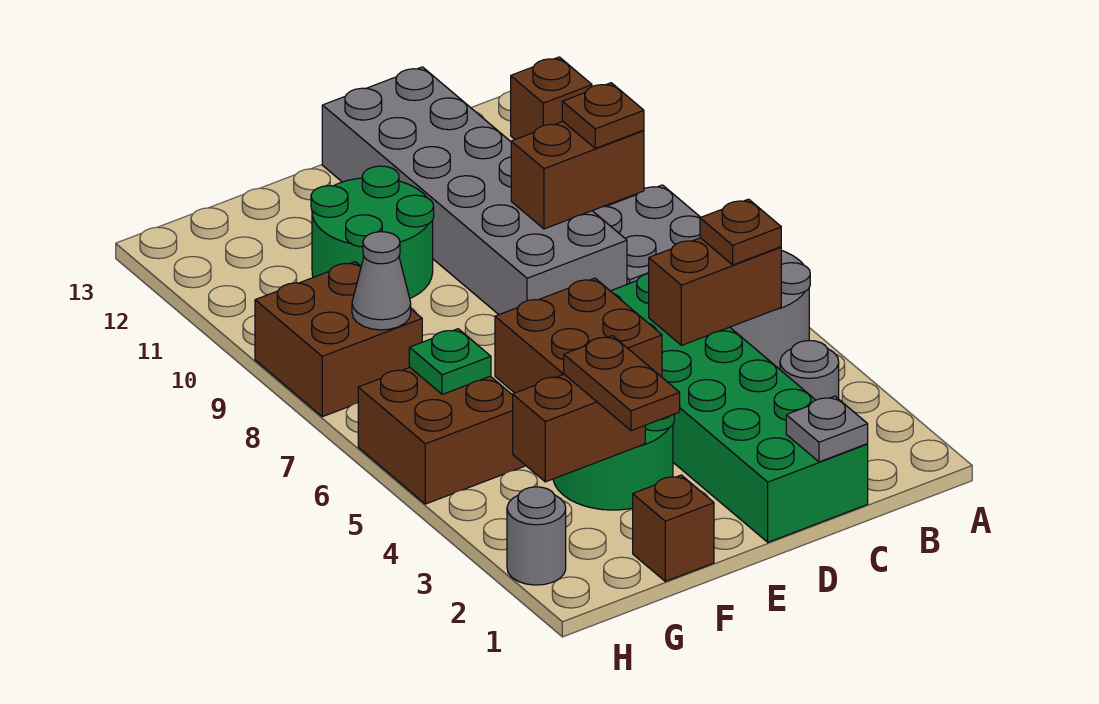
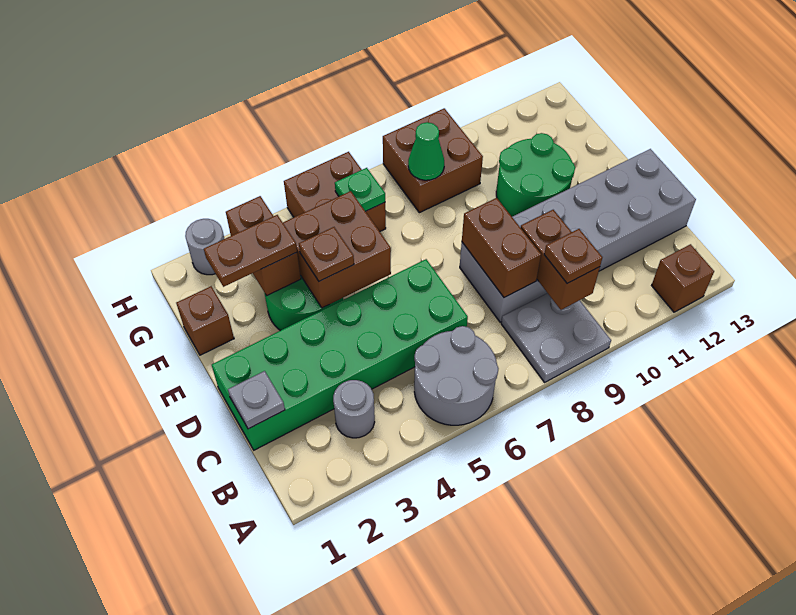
brown brick B5:C5 level 2 -> brown brick C8:D8 level 2
brown plate B5 level 3 -> brown plate E4 level 3
grey cone G8 level 2 -> green cone G8 level 2

